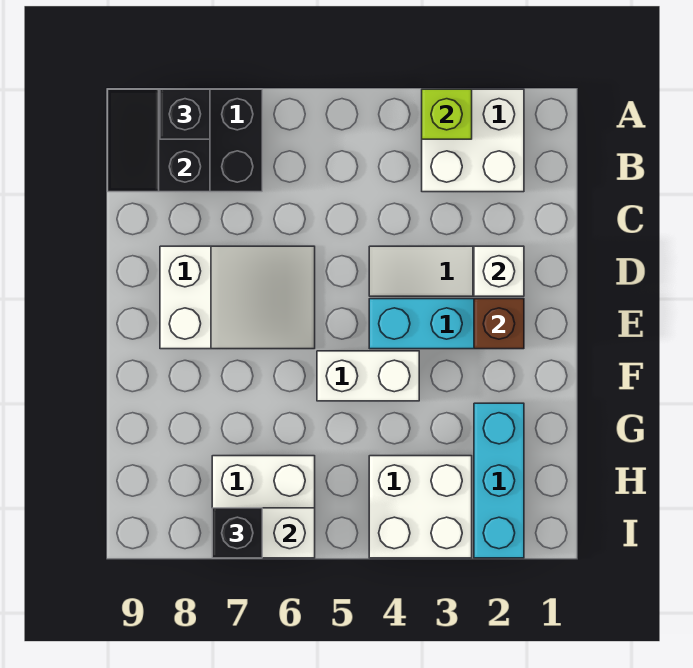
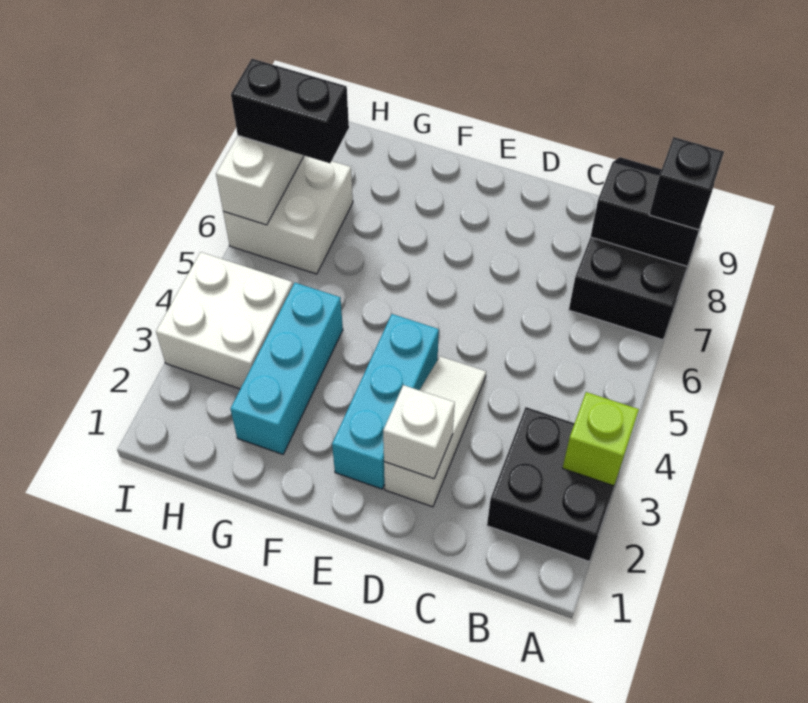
white brick A2:B3 level 1 -> black brick A2:B3 level 1
white slope D6:E8 level 1 top 8 -> none
brown brick E2 level 2 -> none
white brick F4:F5 level 1 -> none
cyan brick G2:I2 level 1 -> cyan brick G2:G4 level 1
black brick I7 level 3 -> black brick H7:I7 level 3

